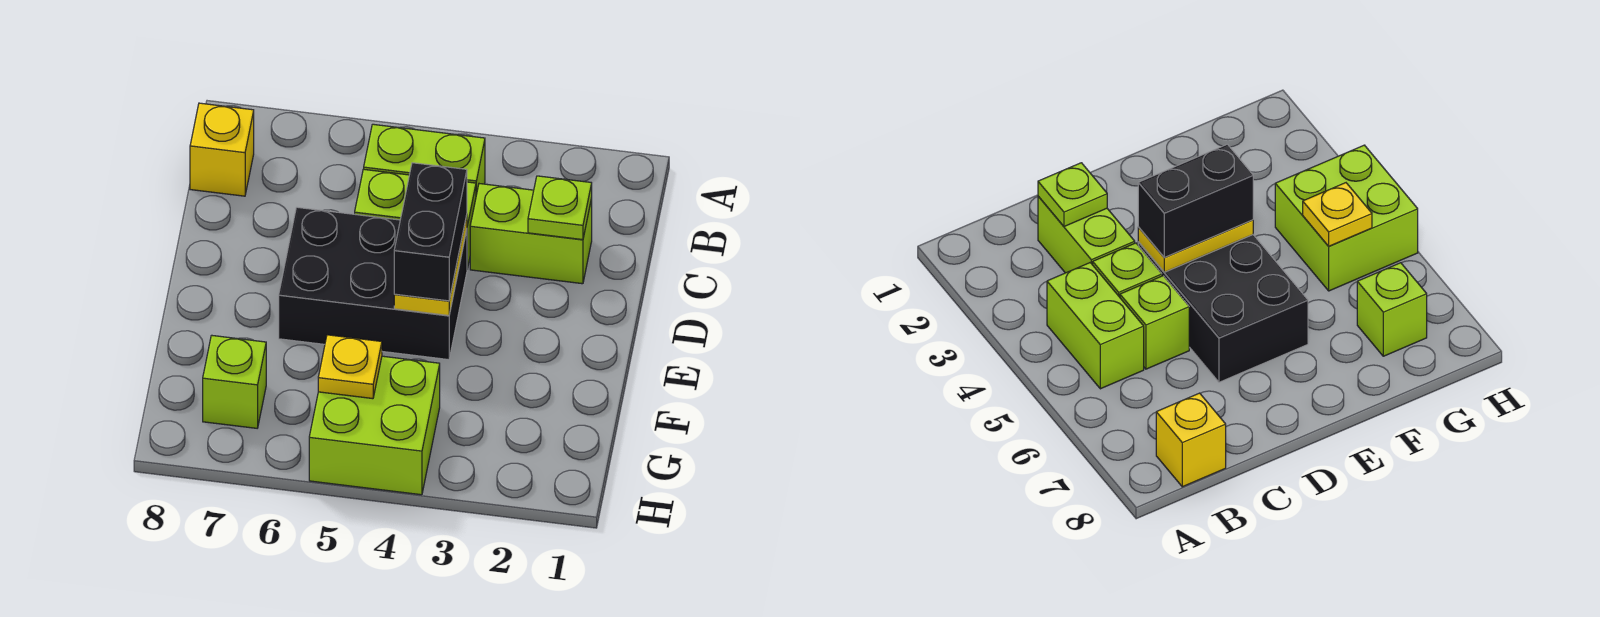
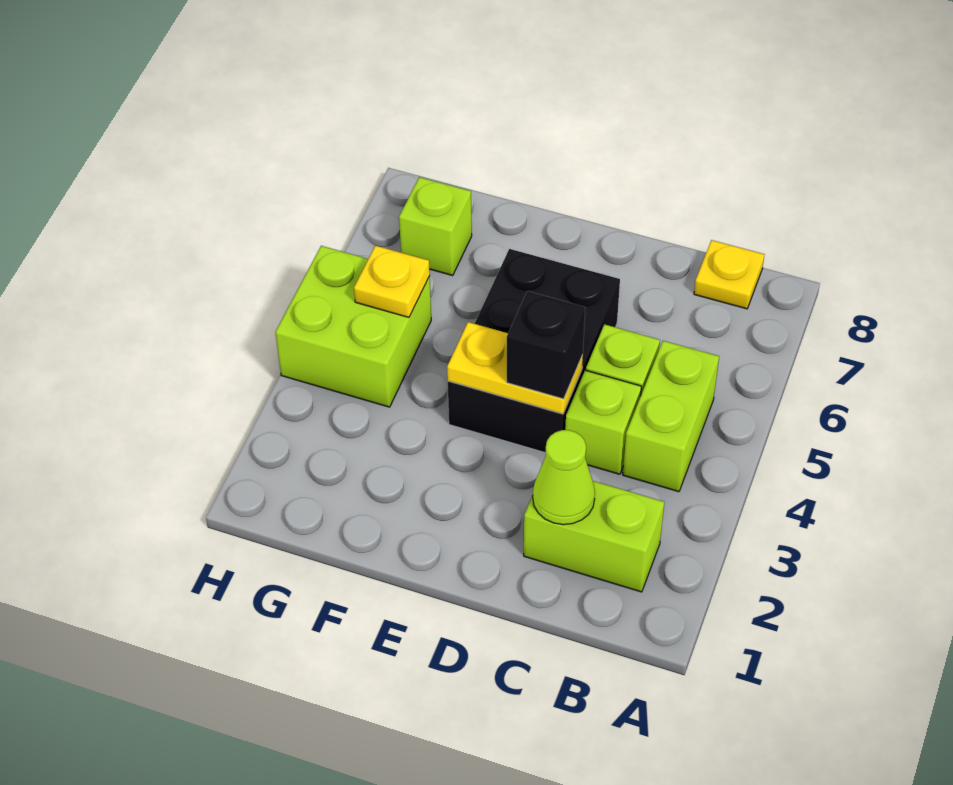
yellow brick B8 level 1 -> yellow plate B8 level 1
lime brick C2:C3 level 1 -> lime brick B2:C2 level 1
lime plate C2 level 2 -> lime cone C2 level 2
black brick D4:E4 level 3 -> black brick D4 level 3

